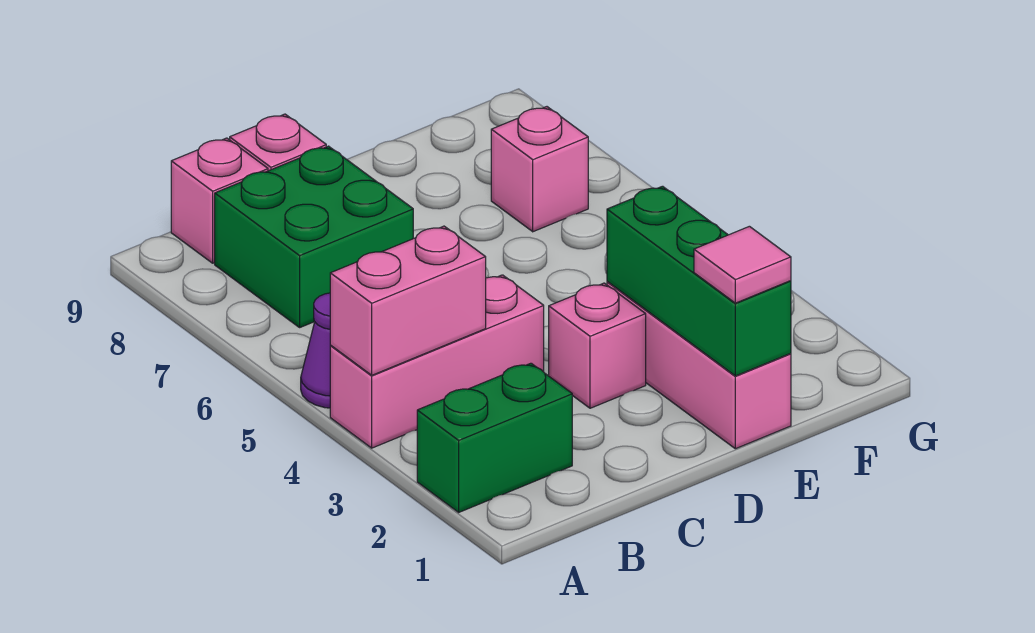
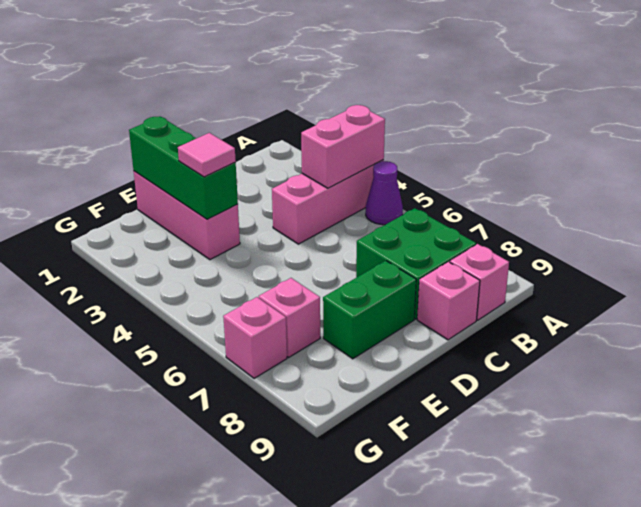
green brick A2:B2 level 1 -> green brick D8:E8 level 1
pink brick D3 level 1 -> pink brick G7 level 1
pink tile E1 level 3 -> pink tile E3 level 3

